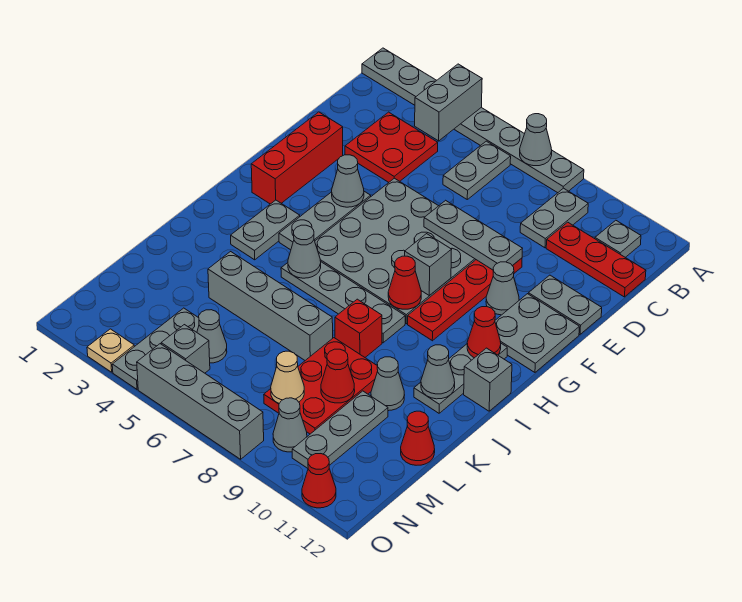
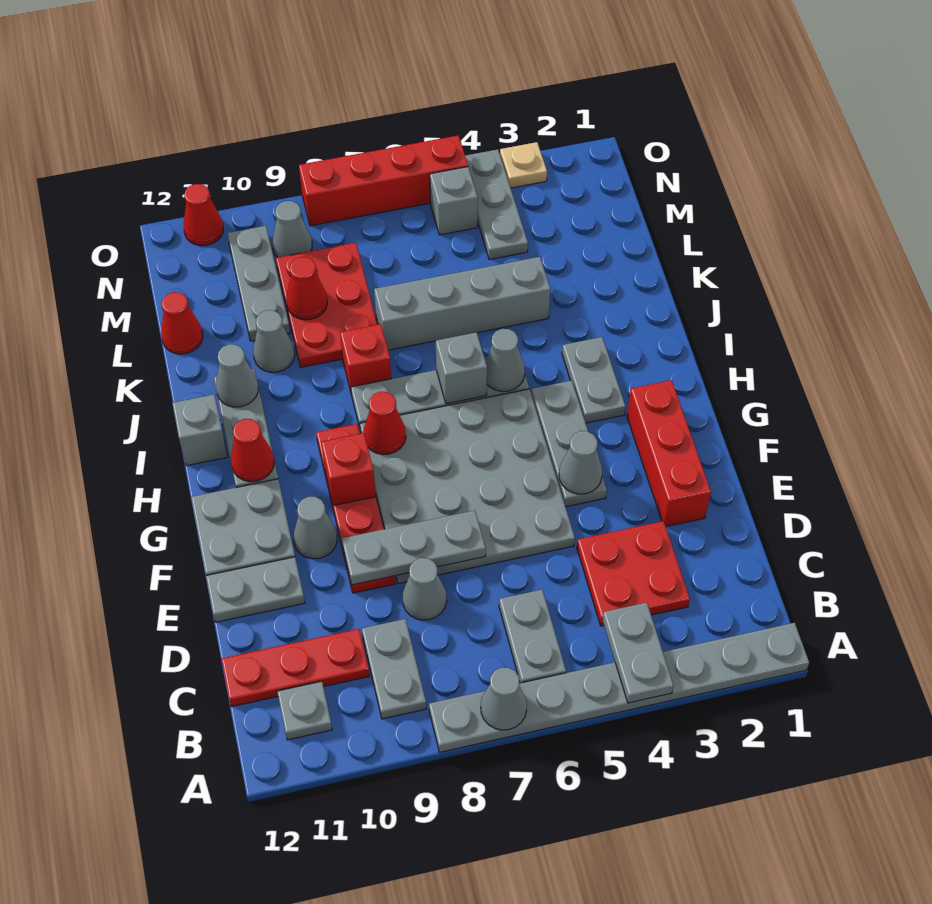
grey brick A4:B4 level 2 -> grey plate A4:B4 level 2
grey brick G8 level 2 -> grey brick I6 level 2
none -> red brick G9 level 2
grey cone M5 level 1 -> grey cone D8 level 1
tan cone M8 level 2 -> none
grey brick O5:O8 level 1 -> red brick O5:O8 level 1

